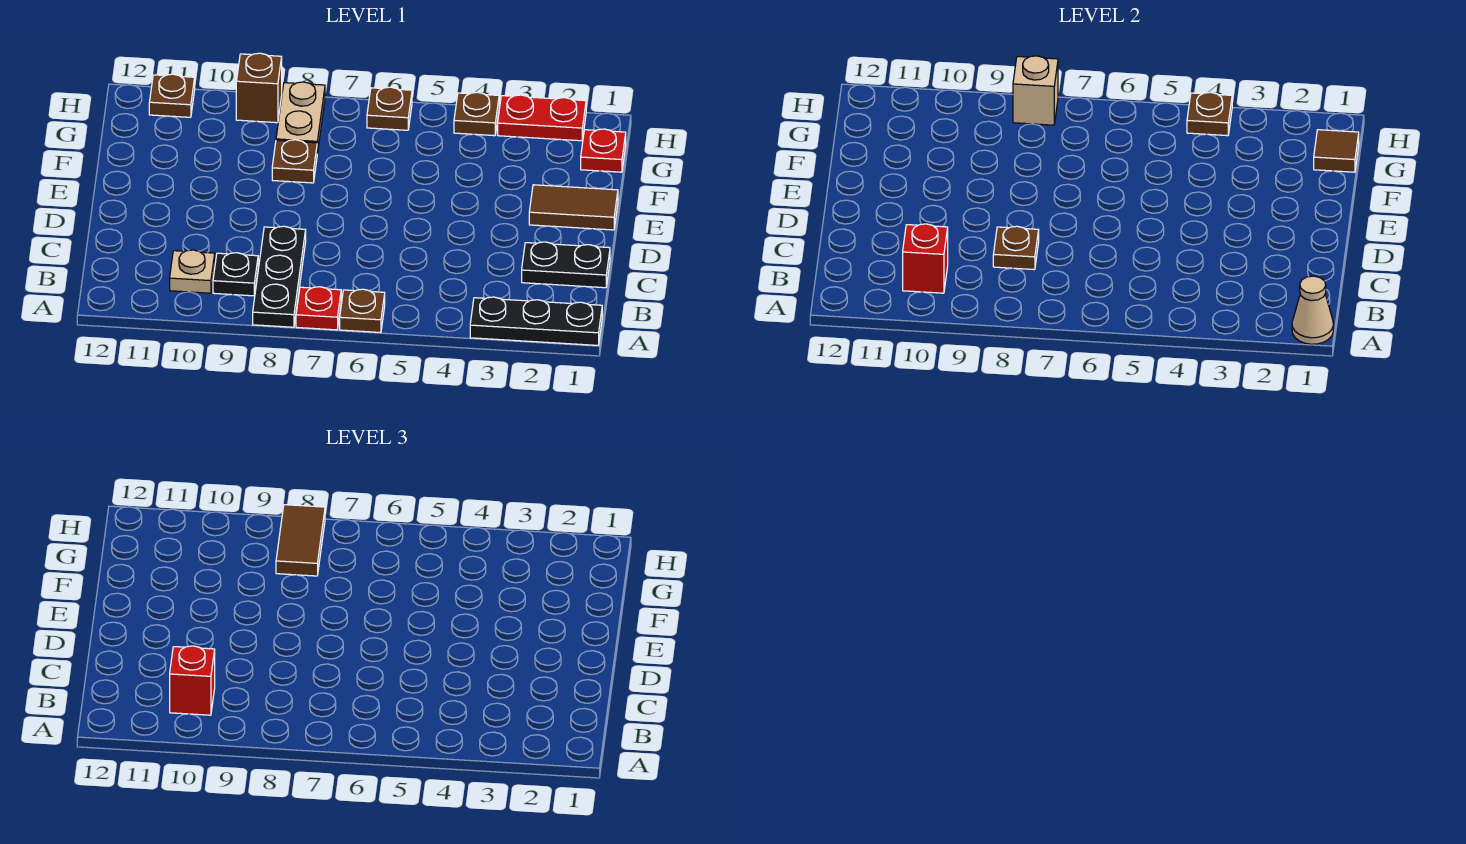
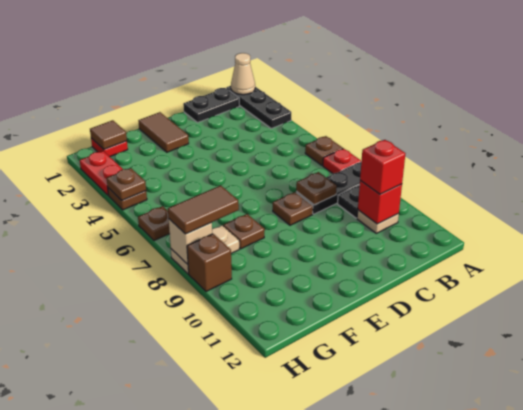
black plate C1:C2 level 1 -> black plate B1:C1 level 1
brown plate H11 level 1 -> brown plate D8 level 1

